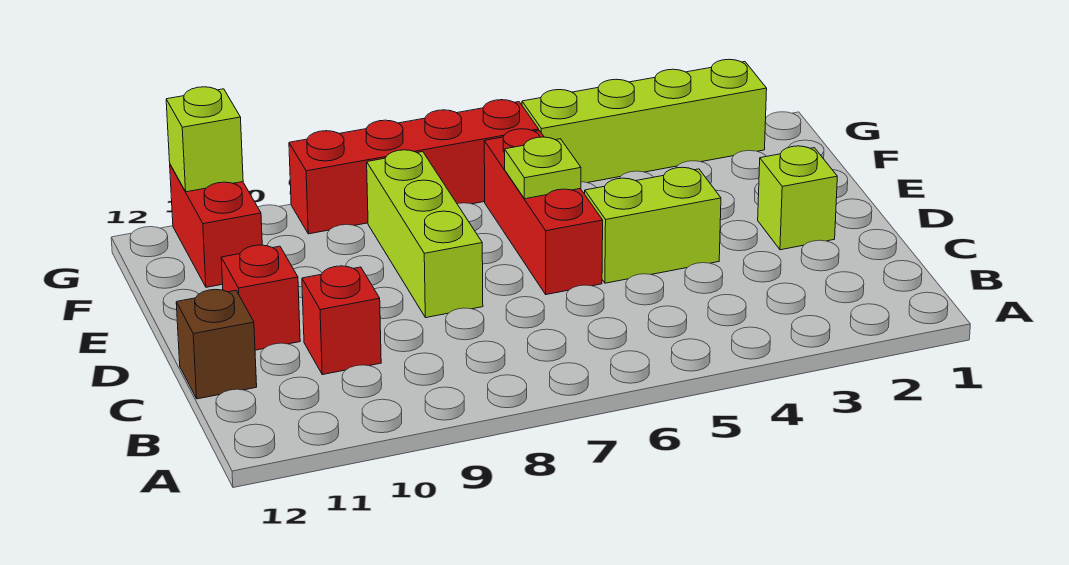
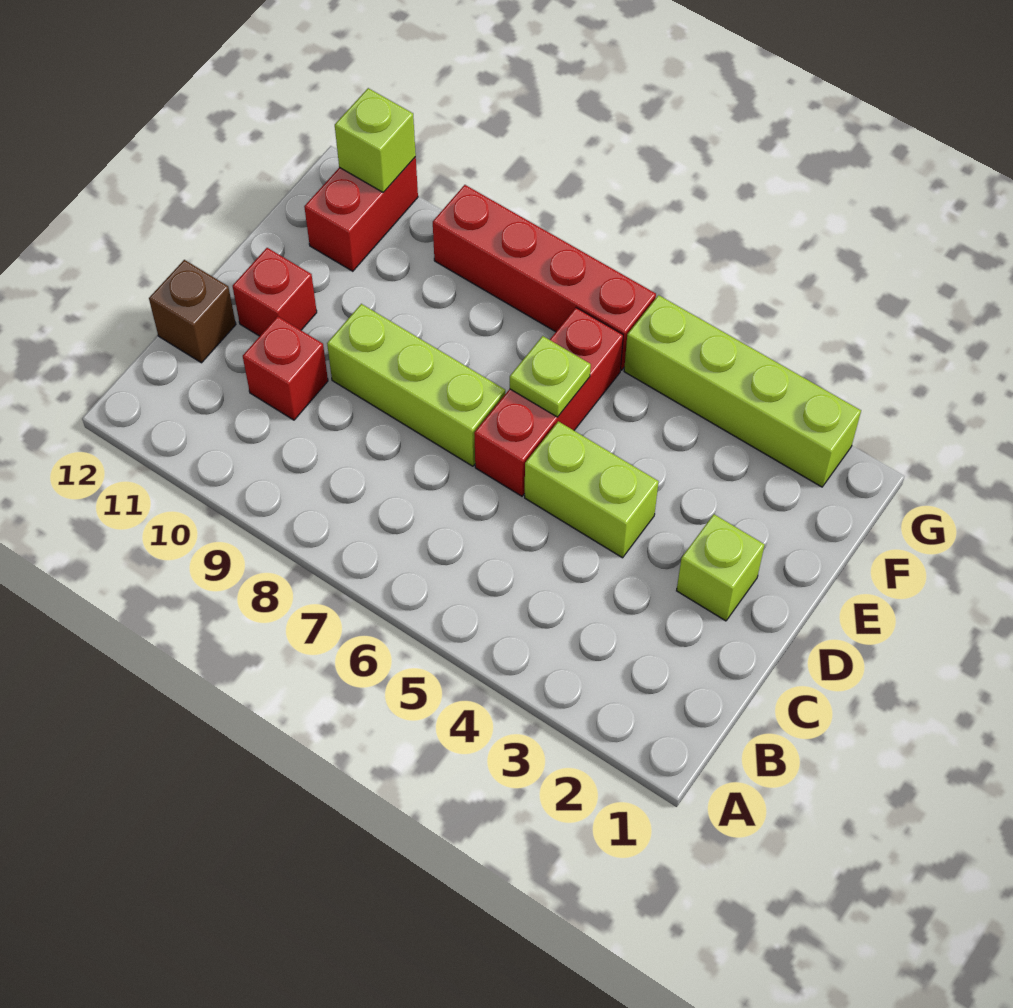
lime brick D8:F8 level 1 -> lime brick D7:D9 level 1

